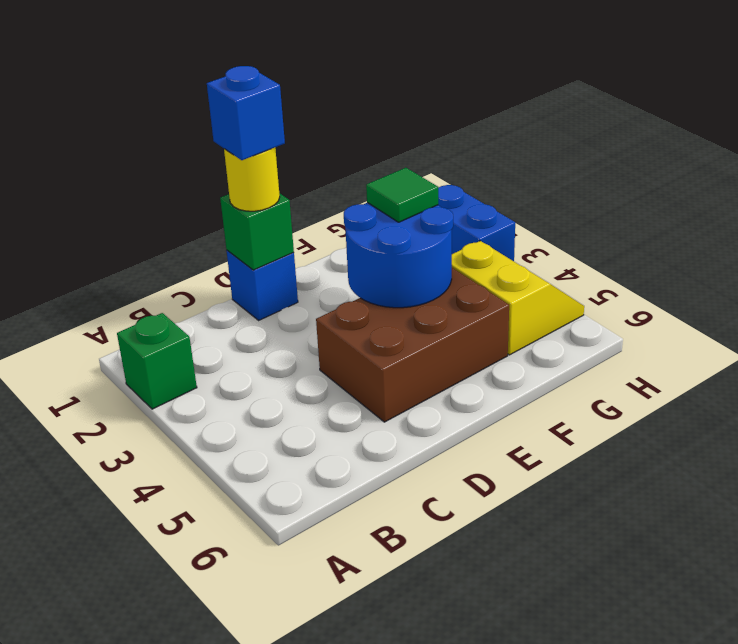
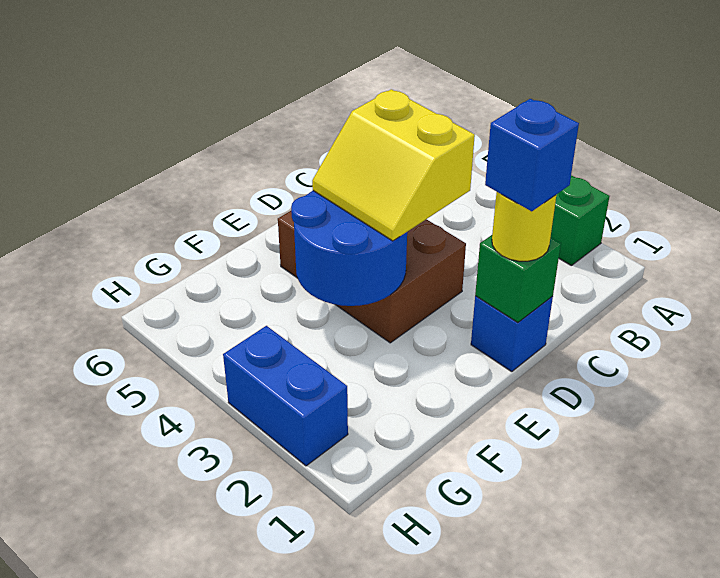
brown brick D4:F5 level 1 -> brown brick D3:E5 level 1
green tile F3 level 3 -> none
yellow slope G4:H5 level 1 top G -> yellow slope D3:E4 level 3 top D

